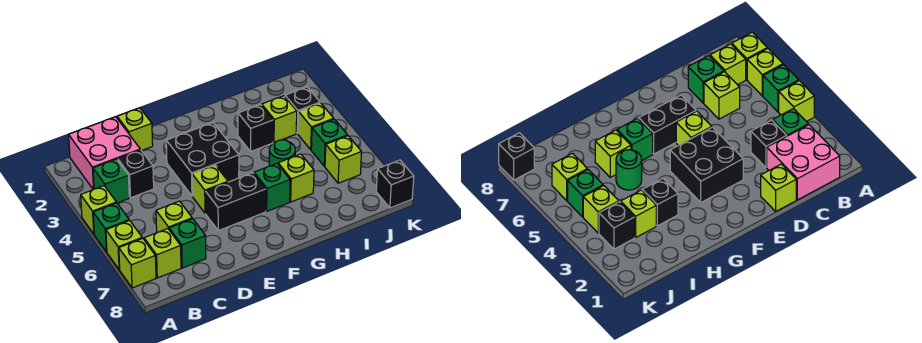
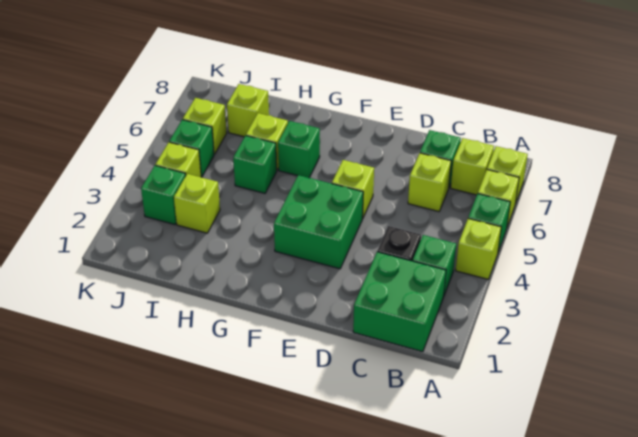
pink brick B1:C2 level 1 -> green brick B1:C2 level 1
lime brick D1 level 1 -> lime brick I7 level 1
black brick E3:F4 level 1 -> green brick E3:F4 level 1
black brick E6:F6 level 1 -> none
black brick H3 level 1 -> none
green round brick H5 level 1 -> green brick H5 level 1
black brick J3 level 1 -> green brick J3 level 1
black brick K8 level 1 -> none

